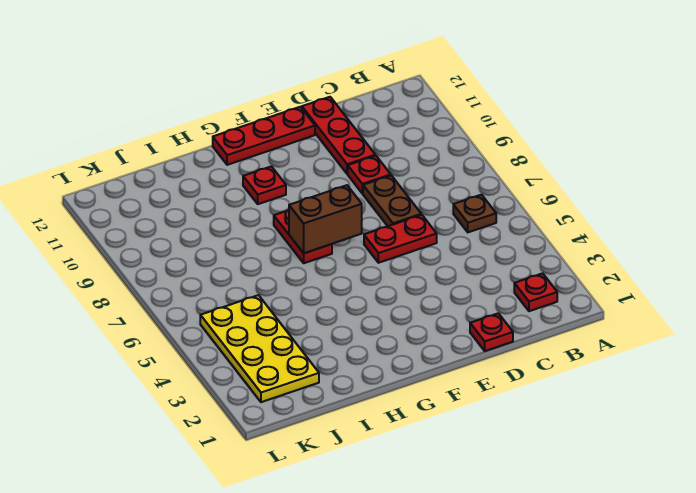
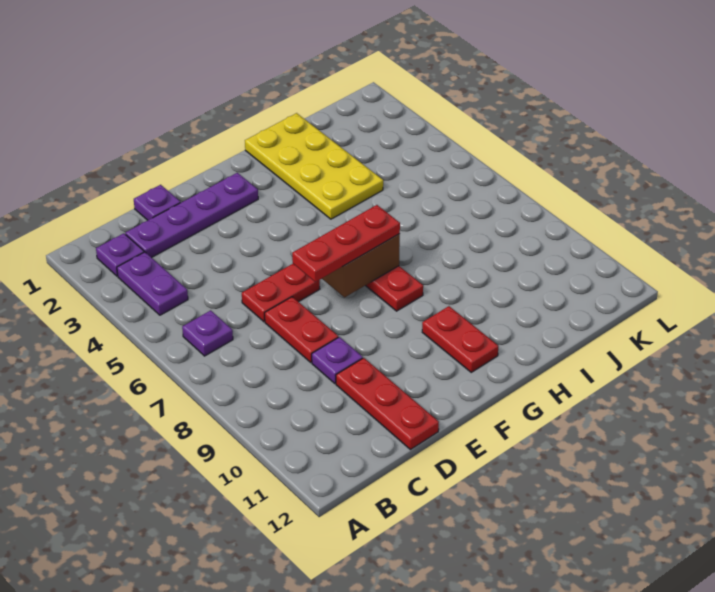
red plate B2 level 1 -> purple plate B2 level 1
none -> purple plate B3:B4 level 1
brown plate B6 level 1 -> purple plate B6 level 1
none -> purple plate C2:F2 level 1
red plate D1 level 1 -> purple plate D1 level 1
brown plate D7:D8 level 1 -> red plate D7:D8 level 1
red plate D9 level 1 -> purple plate D9 level 1
red plate E12:G12 level 1 -> red plate E7:G7 level 3
red plate G10 level 1 -> red plate G10:G11 level 1
yellow plate J2:K5 level 1 -> yellow plate H1:I4 level 1

